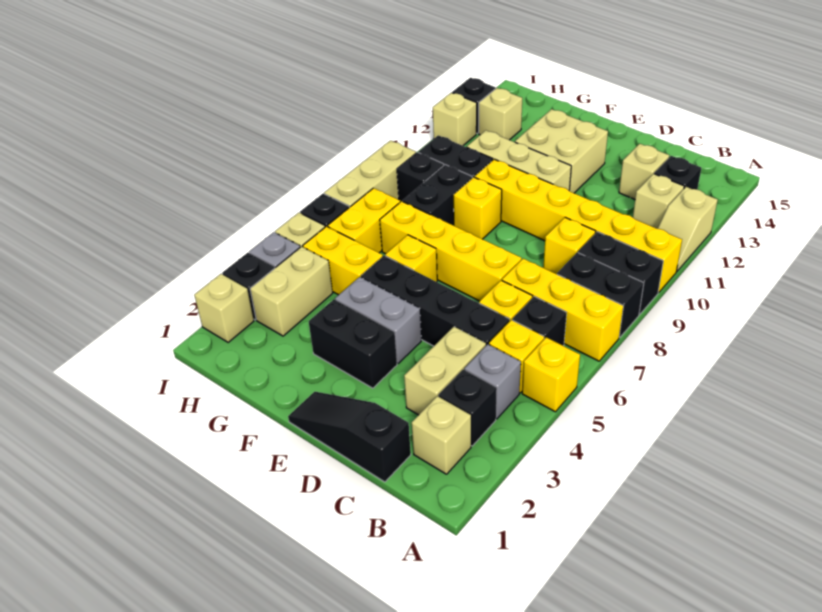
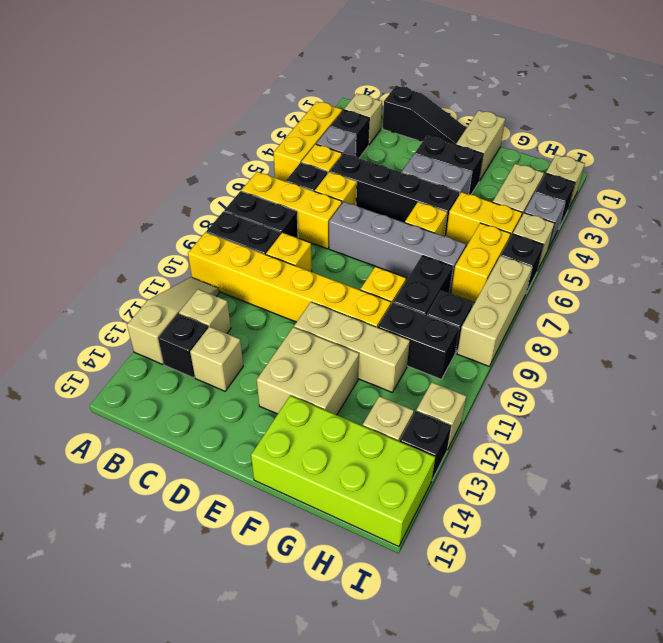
yellow brick A5 level 1 -> yellow brick A3:A5 level 1
tan slope A11:A12 level 1 top 12 -> tan slope A11:A13 level 1 top 13
tan brick C3:C4 level 1 -> tan brick F1:F2 level 1
yellow brick D7:G7 level 1 -> grey brick D7:G7 level 1
none -> lime brick F14:I15 level 1

